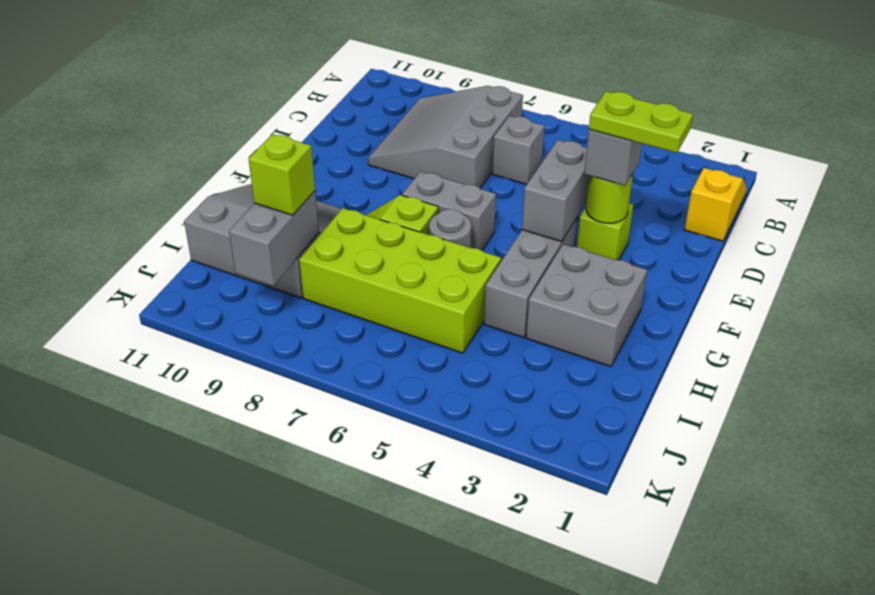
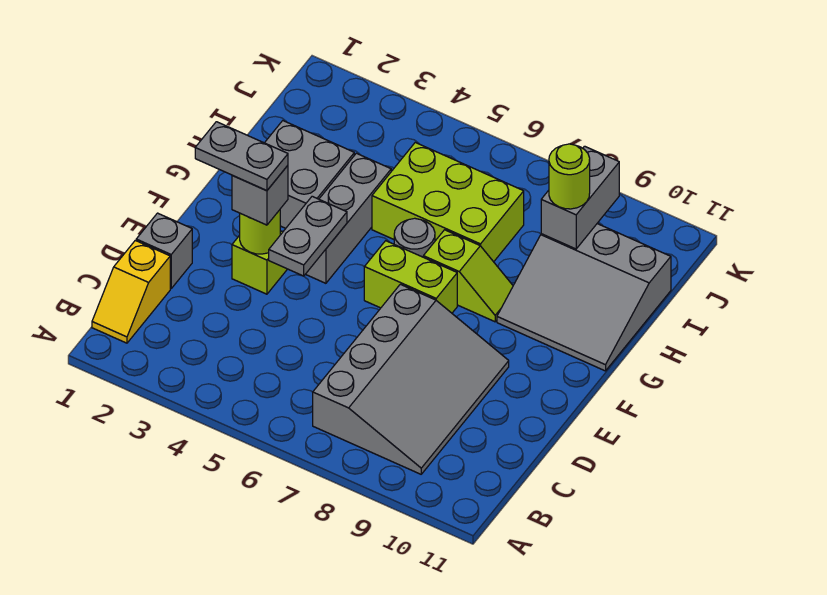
grey slope B7:D9 level 1 top 7 -> grey slope B7:E9 level 1 top 7
grey brick C6 level 1 -> grey brick D1 level 1
lime plate E2:E3 level 4 -> grey plate E2:E3 level 4
grey brick E4:F4 level 2 -> grey plate E4:F4 level 2
grey brick F6:F7 level 1 -> lime brick F6:F7 level 1
lime brick H5:I8 level 1 -> lime brick H5:I7 level 1
lime brick I9 level 3 -> lime round brick I9 level 3

